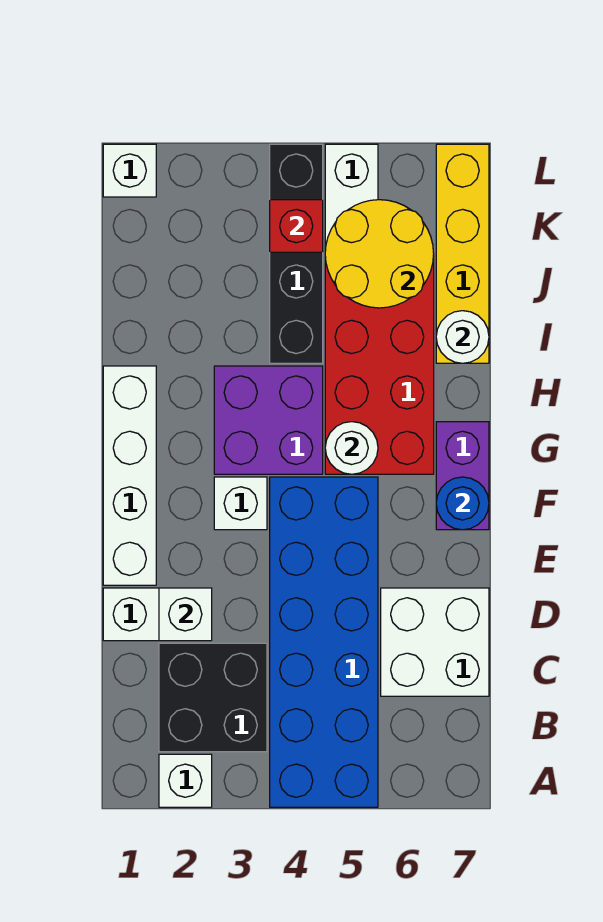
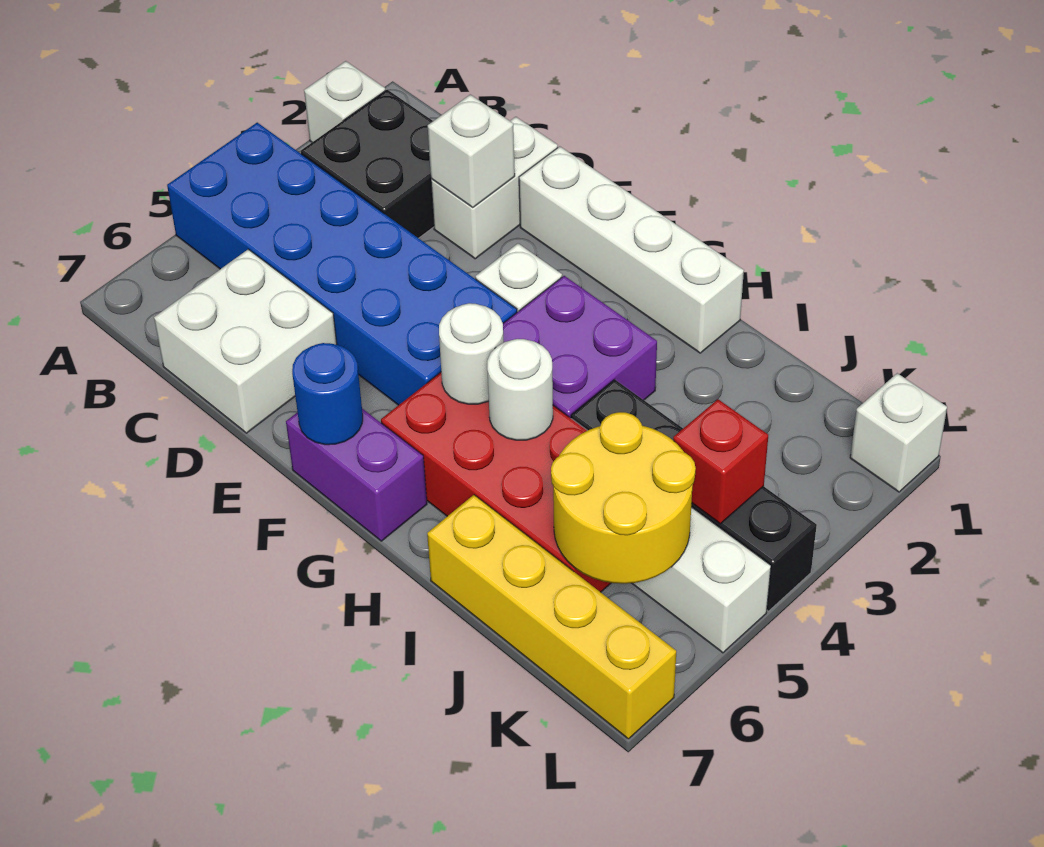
white round brick I7 level 2 -> white round brick H5 level 2

